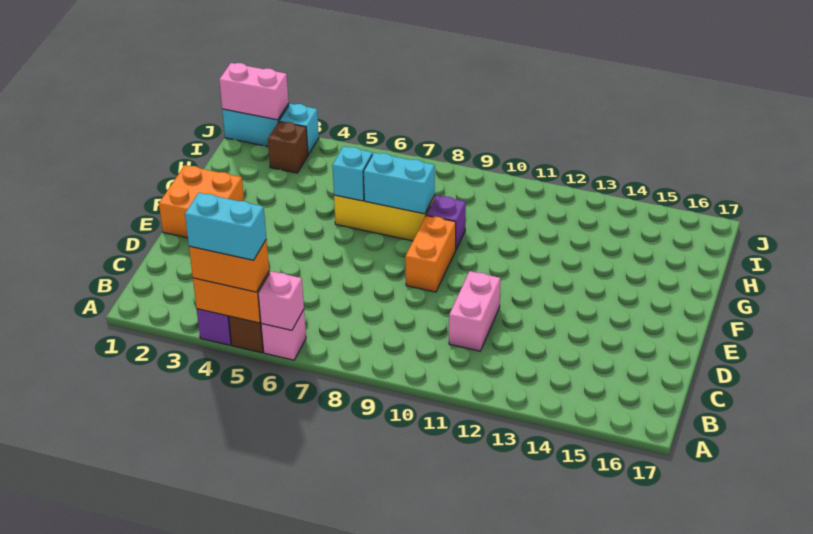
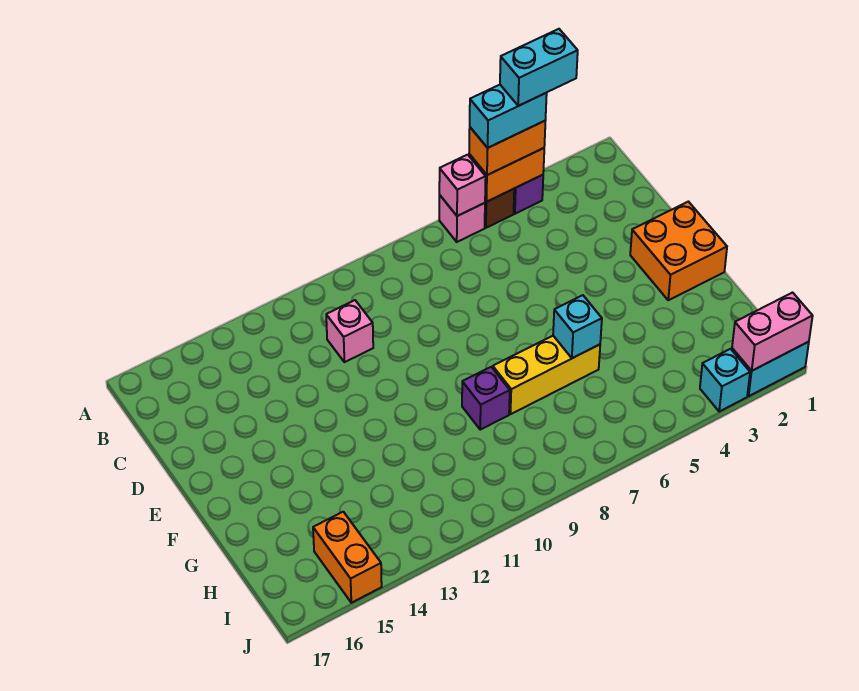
pink brick C11:D11 level 1 -> pink brick C11 level 1
orange brick E9:F9 level 1 -> orange brick I15:J15 level 1
cyan brick G7:G8 level 2 -> cyan brick A3:A4 level 5
brown brick I3 level 1 -> none

